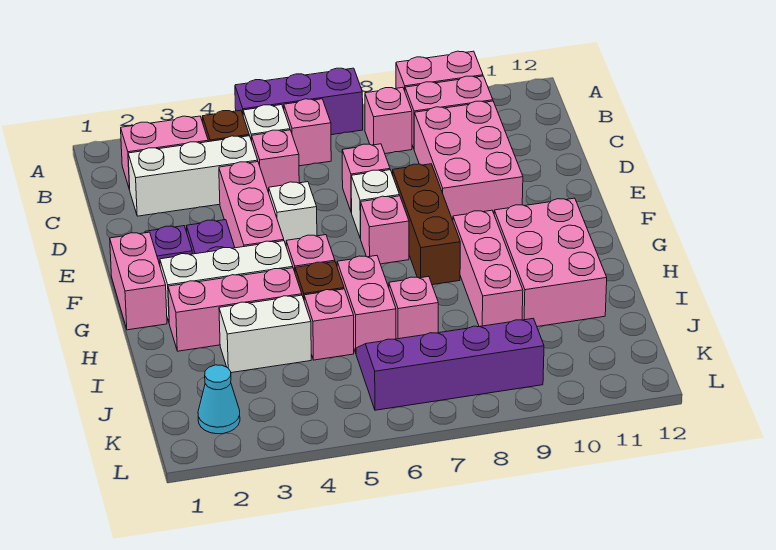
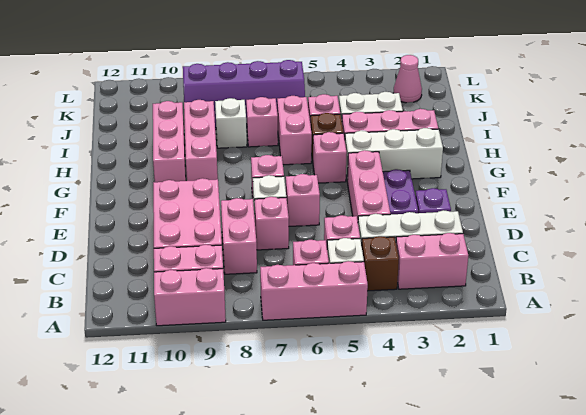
purple brick A5:A7 level 1 -> pink brick A5:A7 level 1
pink brick B8 level 1 -> pink brick E6 level 1
white brick E5 level 1 -> white brick I8 level 1
brown brick E8:G8 level 1 -> none
pink brick F1:G1 level 1 -> pink brick C8:D8 level 1
pink brick G10:I11 level 1 -> pink brick G10:I10 level 1
cyan cone K2 level 1 -> pink cone K2 level 1

